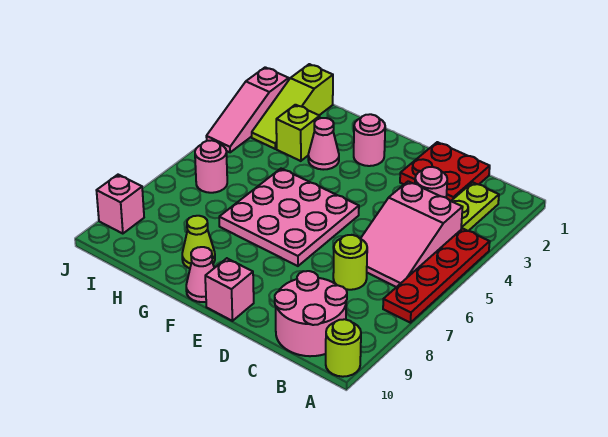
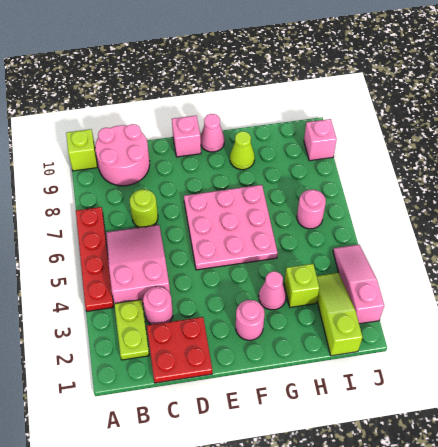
lime round brick A10 level 1 -> lime brick A10 level 1

